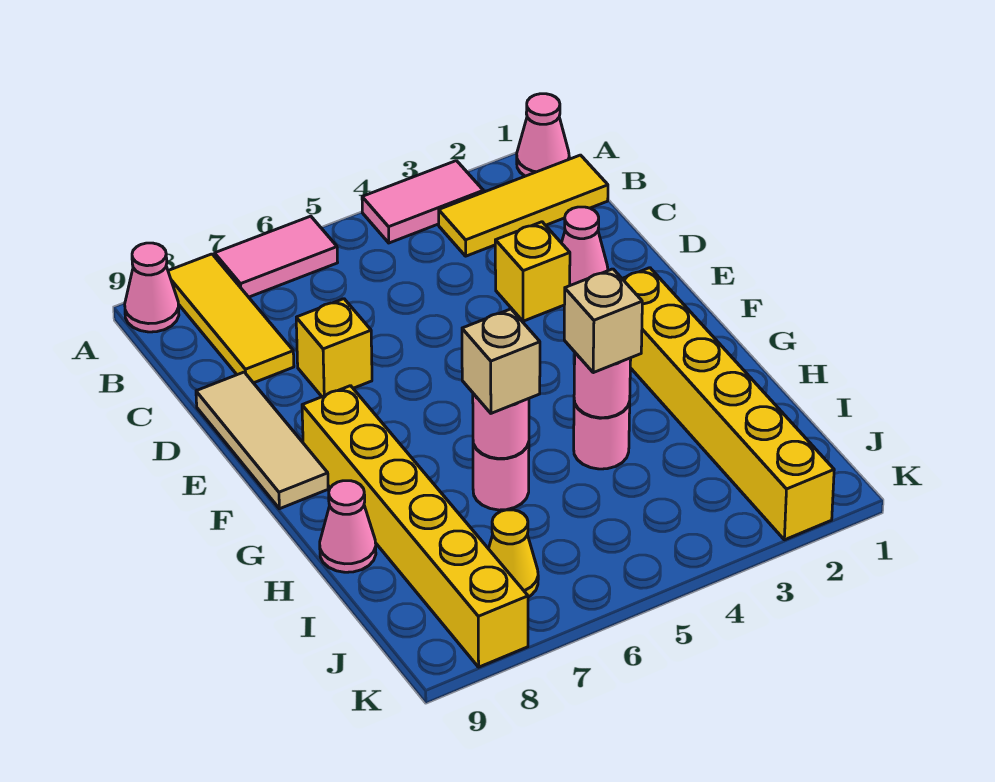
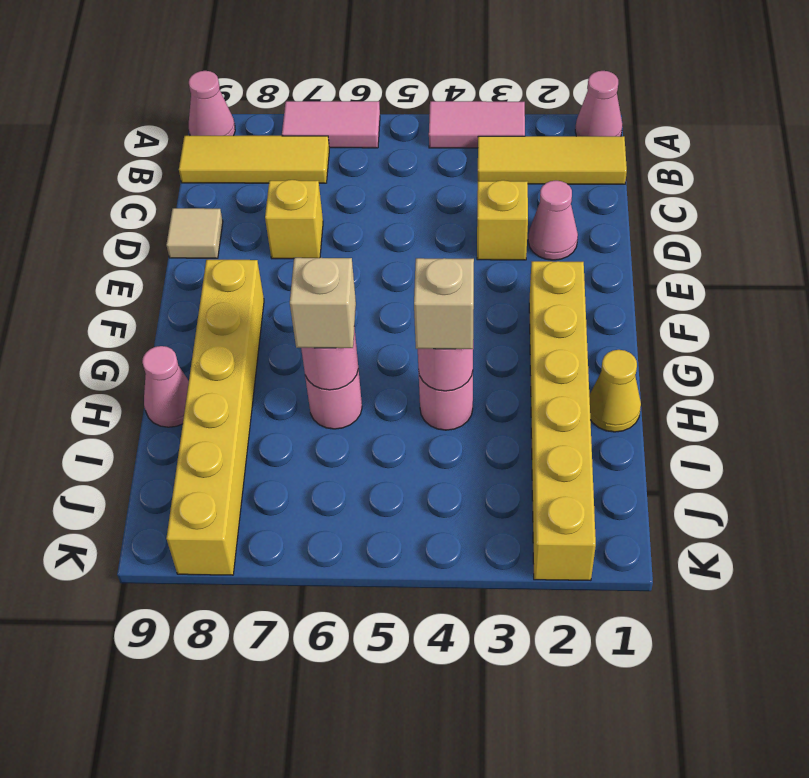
yellow tile A8:C8 level 1 -> yellow tile B7:B9 level 1
tan tile D9:F9 level 1 -> tan tile D9 level 1
yellow cone J7 level 1 -> yellow cone H1 level 1

